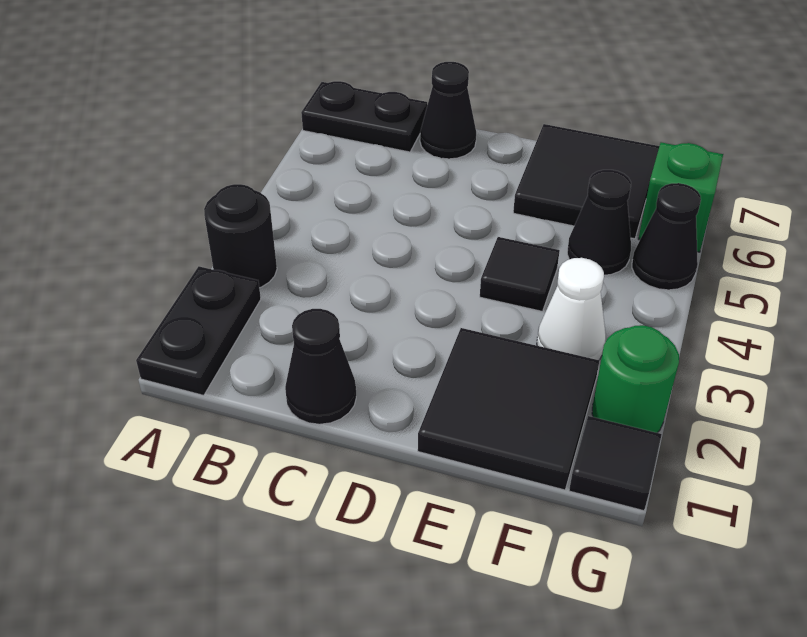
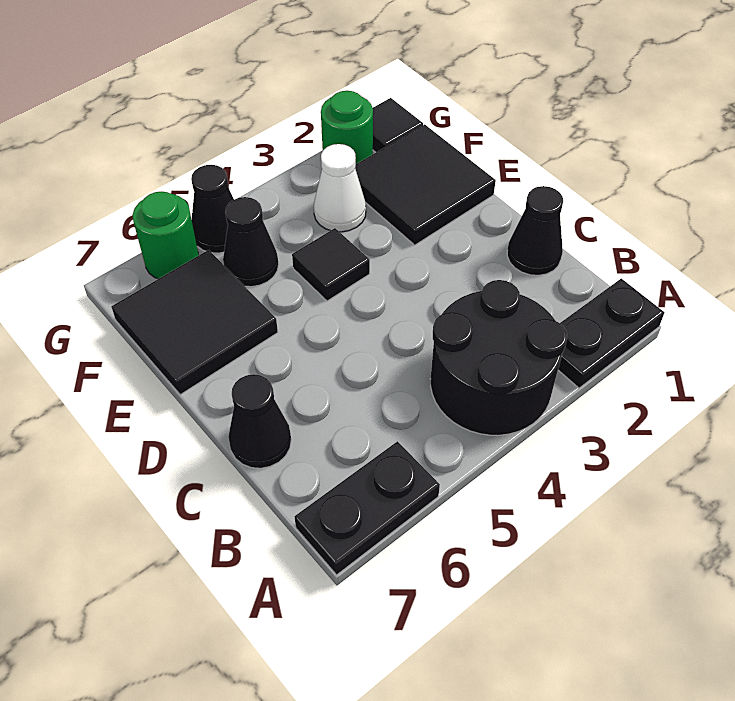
black round brick A3 level 1 -> black round brick A3:B4 level 1
black plate A7:B7 level 1 -> black plate A6:A7 level 1
green brick G6 level 1 -> green round brick G6 level 1

